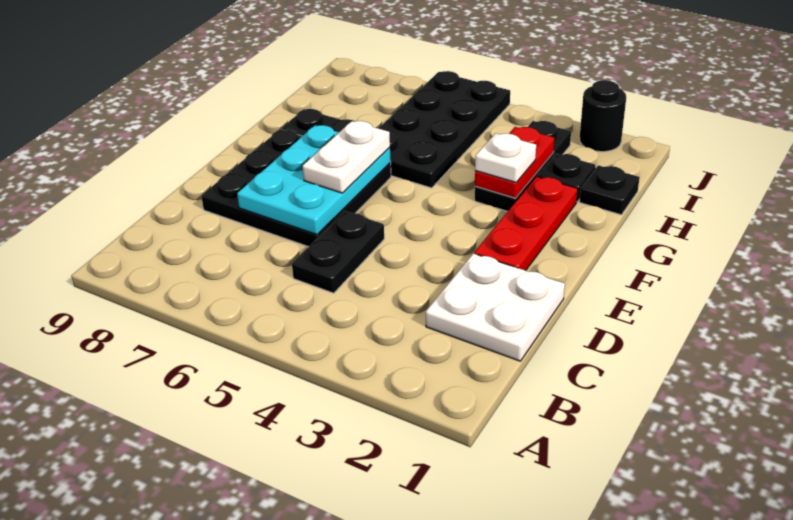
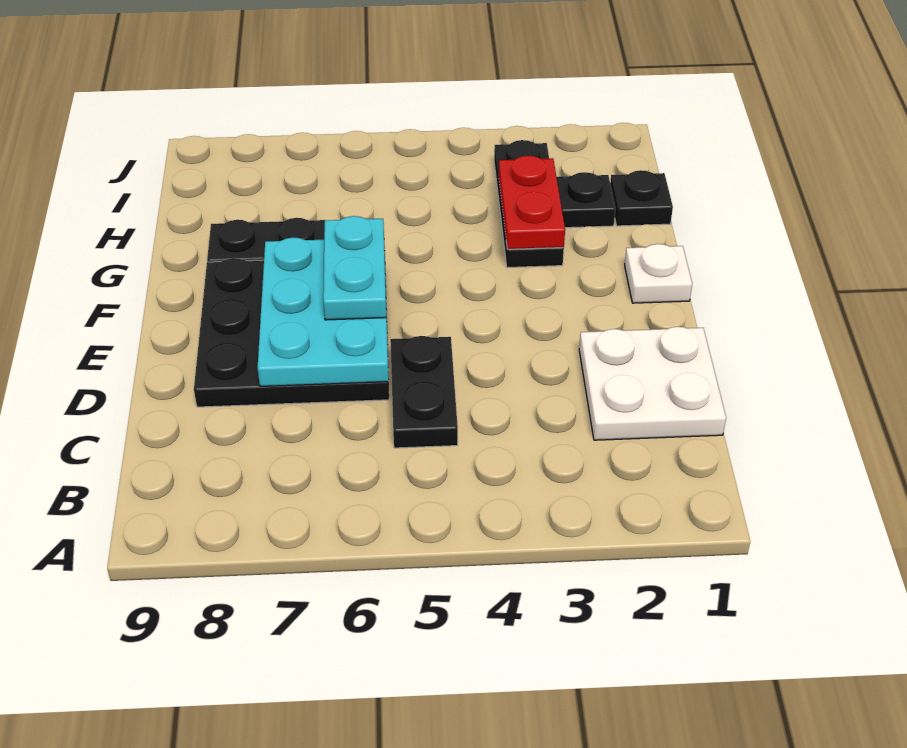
red plate E2:G2 level 1 -> none
white plate E6:F6 level 3 -> cyan plate E6:F6 level 3
white plate G3 level 3 -> white plate F1 level 1
black plate G5:J6 level 1 -> none
black round brick J2 level 1 -> none

